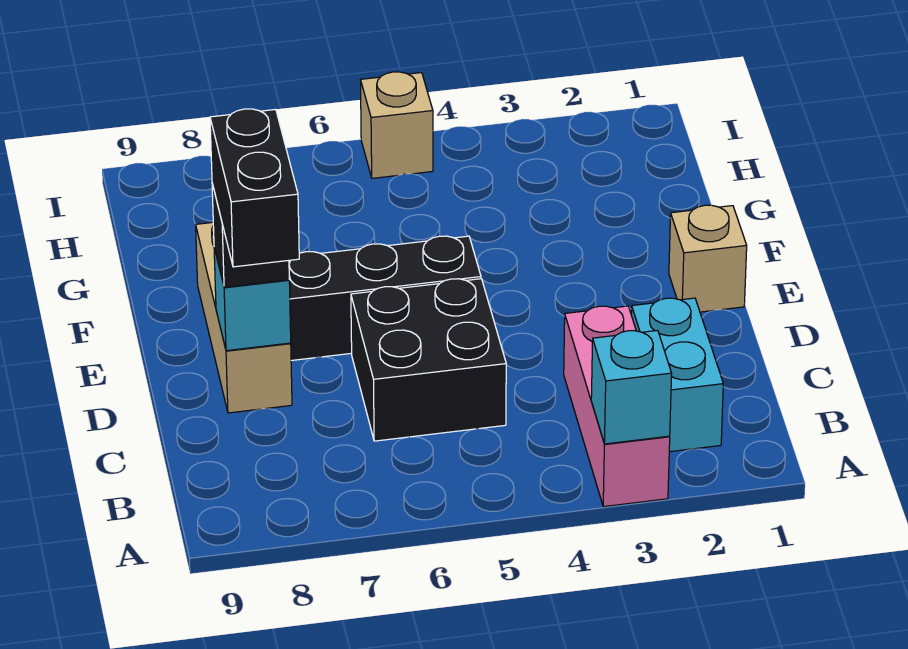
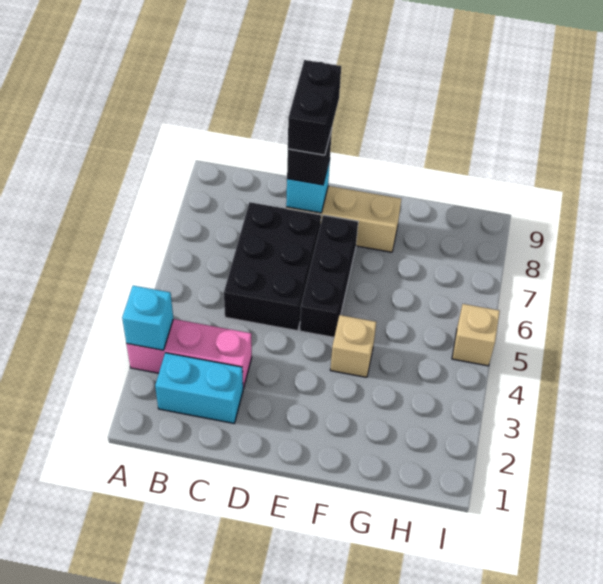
black brick C5:D6 level 1 -> black brick C5:D7 level 1
black brick C8:D8 level 4 -> black brick D8:D9 level 4
tan brick E1 level 1 -> tan brick F4 level 1

